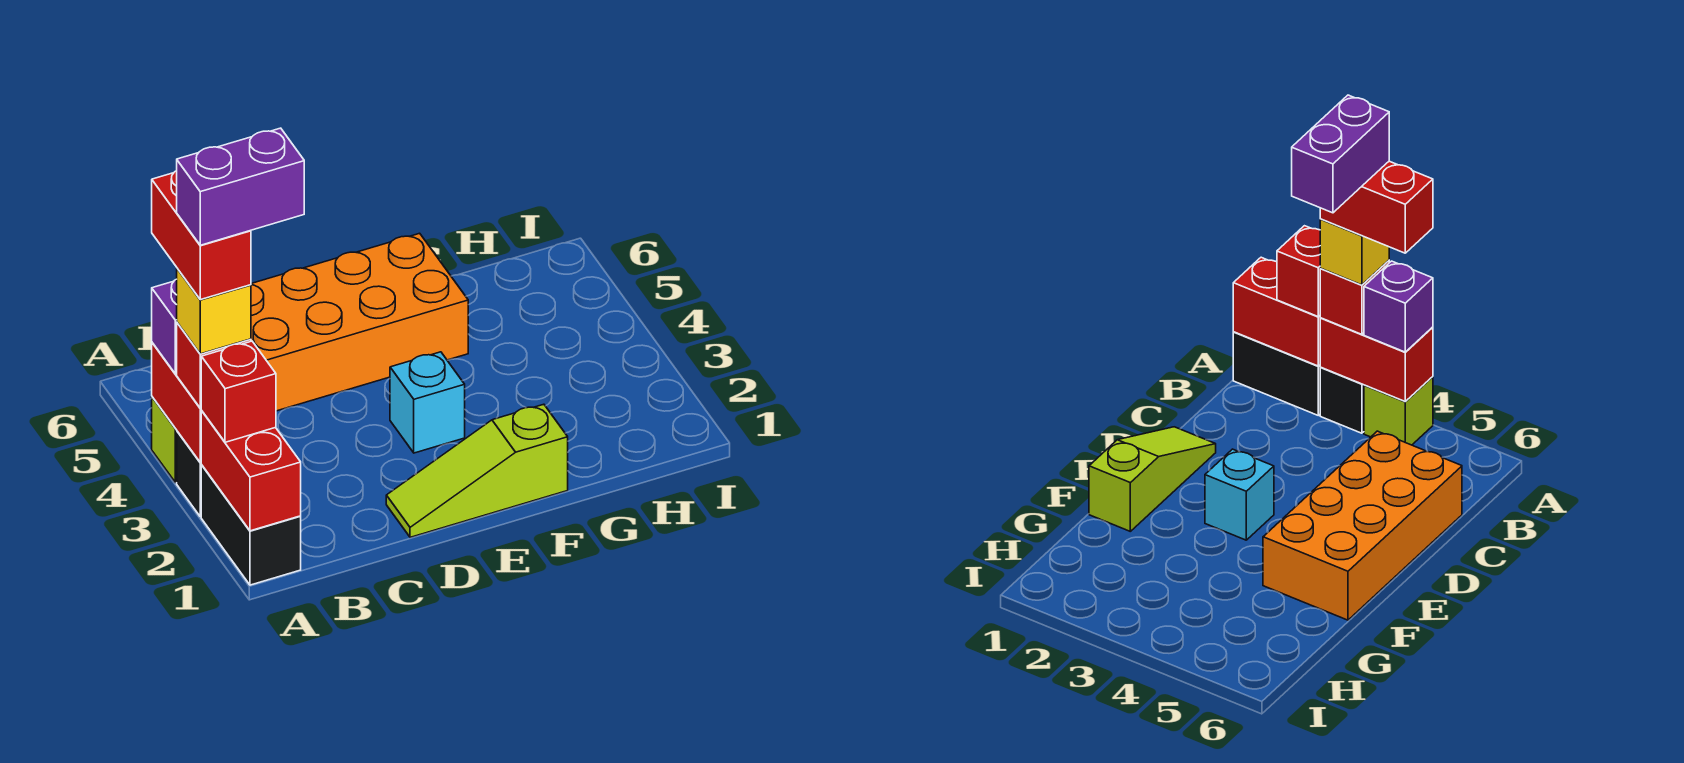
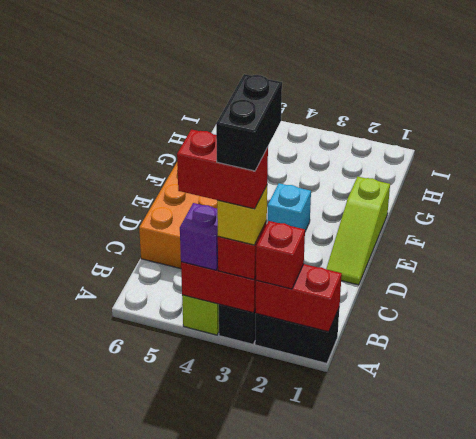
purple brick A3:B3 level 6 -> black brick A3:B3 level 6

